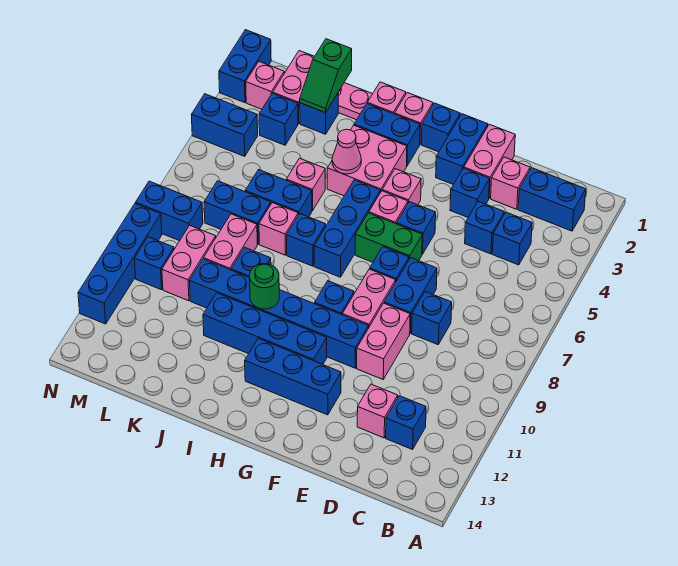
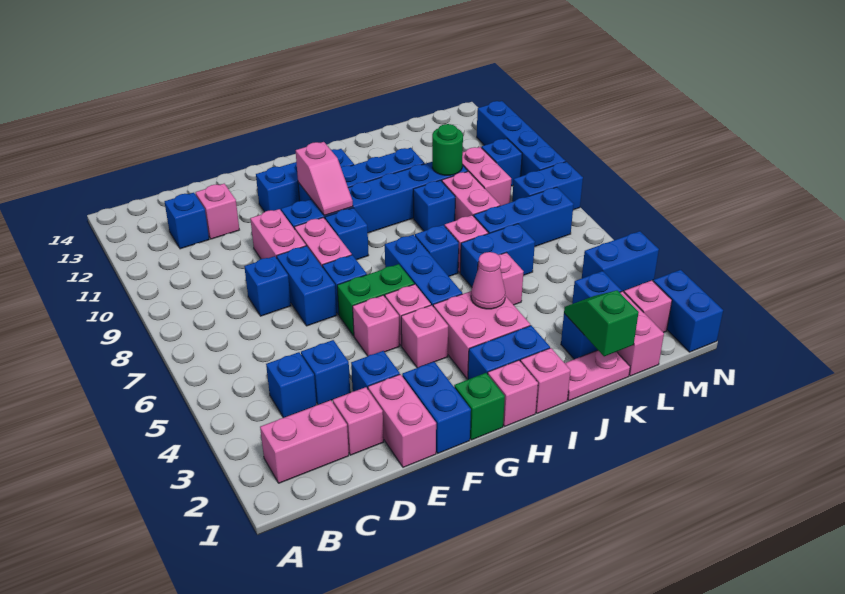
blue brick B2:C2 level 1 -> pink brick B2:C2 level 1
blue brick F5 level 1 -> pink brick F5 level 1
blue brick G1 level 1 -> green brick G1 level 1
none -> pink slope G10:G11 level 2 top 11
green round brick I10 level 2 -> green round brick K10 level 2
blue brick K7:L7 level 1 -> blue brick K7:M7 level 1

